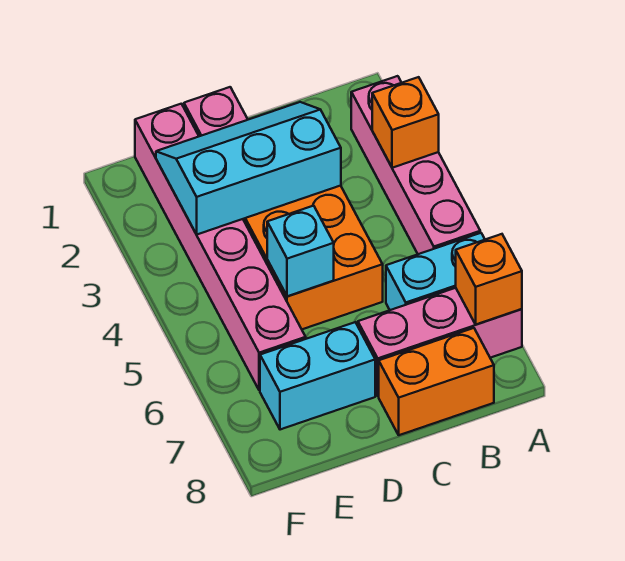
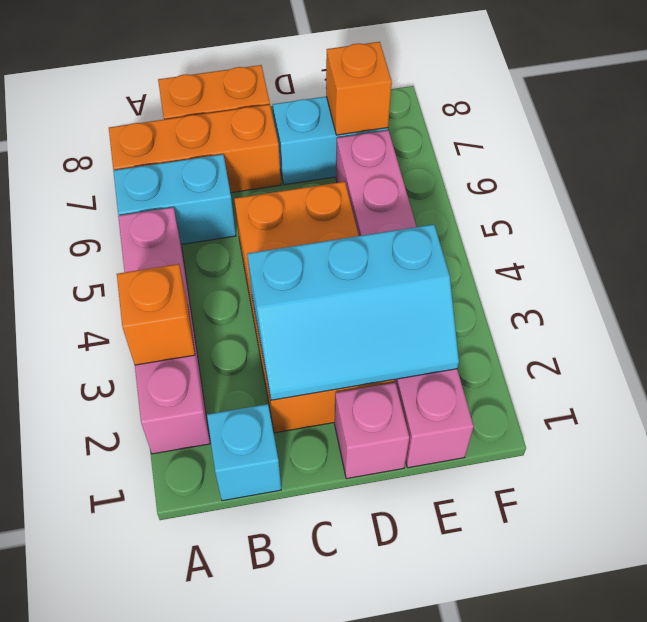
pink brick A7:C7 level 1 -> orange brick A7:C7 level 1
orange brick A7 level 2 -> orange brick E7 level 2
cyan brick D5 level 2 -> cyan brick B1 level 1

